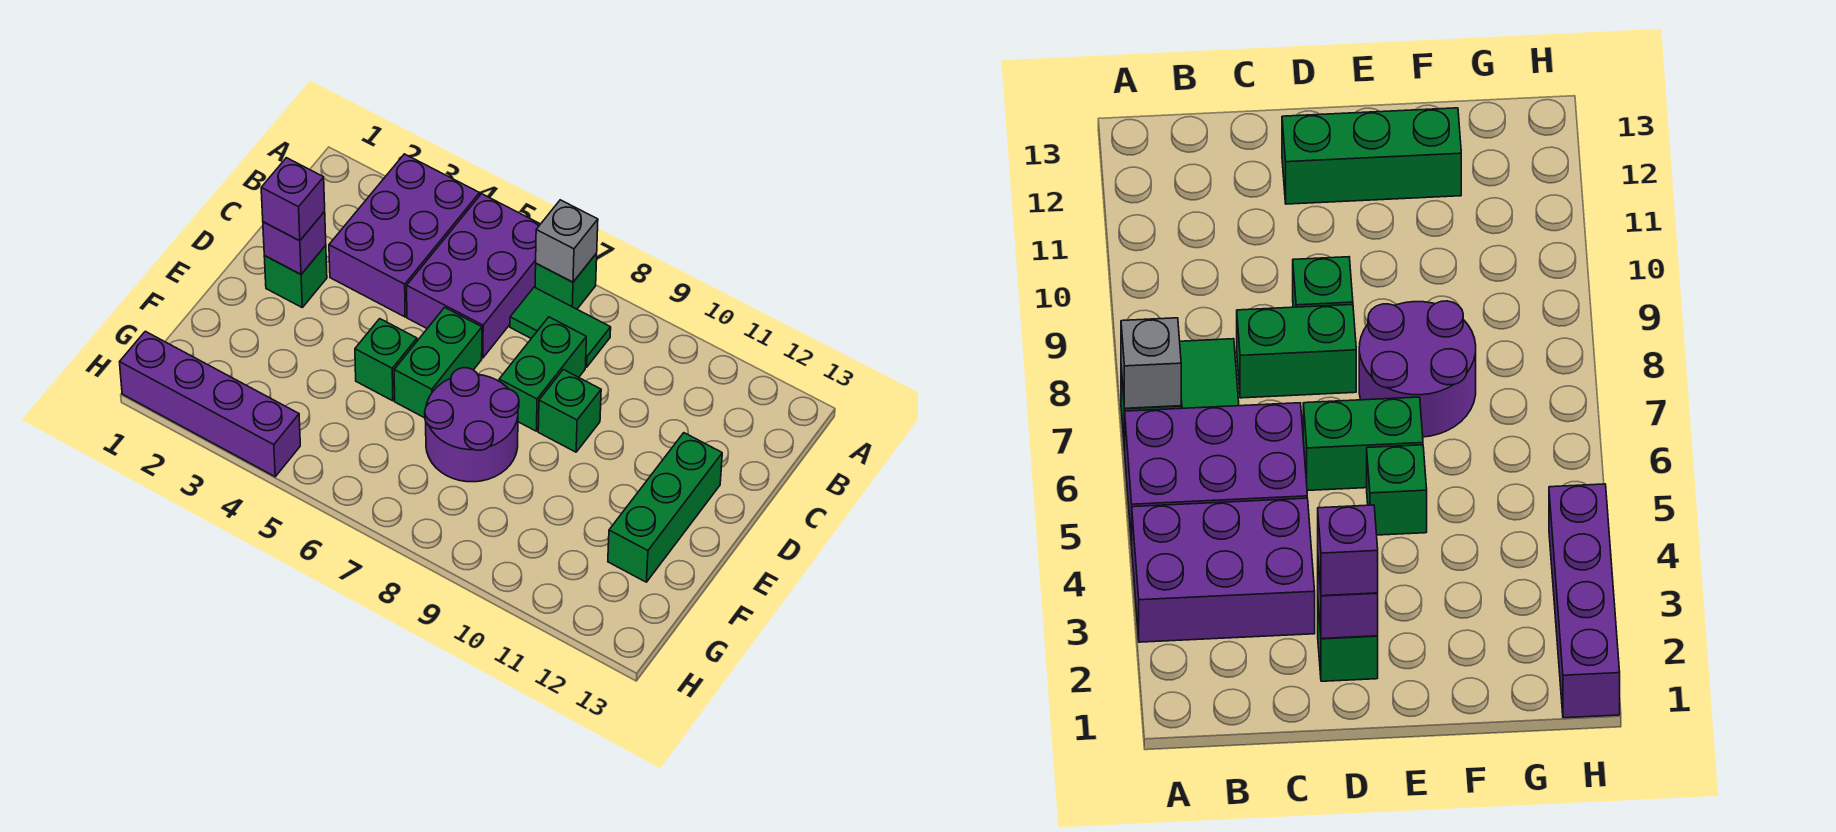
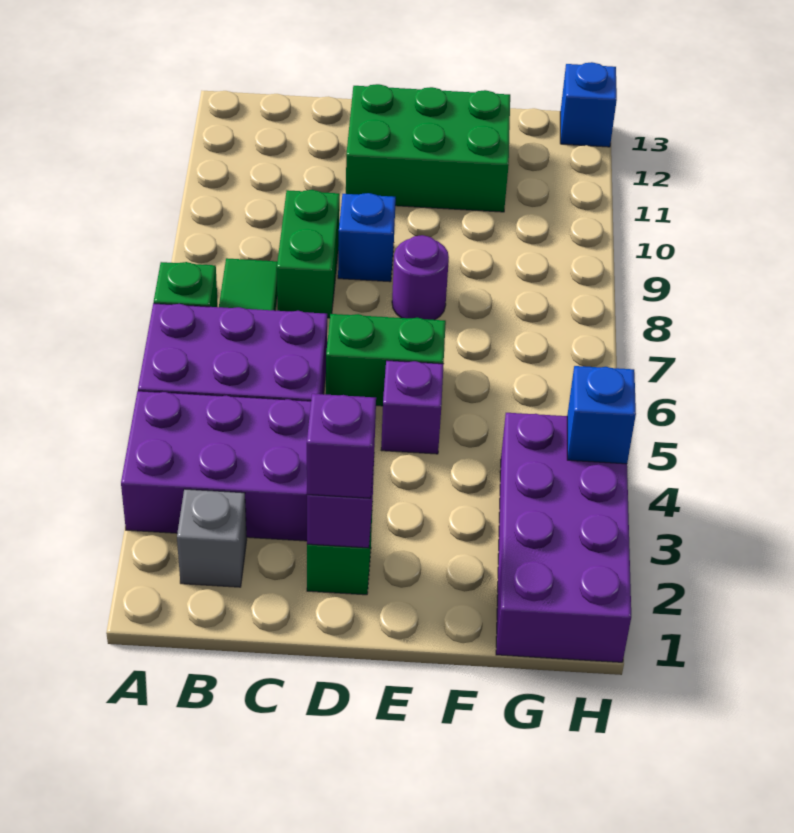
grey brick A7 level 2 -> grey brick B2 level 1
green brick C8:D8 level 1 -> green brick C8:C9 level 1
green brick D9 level 1 -> blue brick D9 level 1
green brick D12:F12 level 1 -> green brick D11:F12 level 1
green brick E5 level 1 -> purple brick E5 level 1
purple round brick E7:F8 level 1 -> purple round brick E8 level 1
purple brick H1:H4 level 1 -> purple brick G1:H4 level 1
none -> blue brick H4 level 2
none -> blue brick H13 level 1

